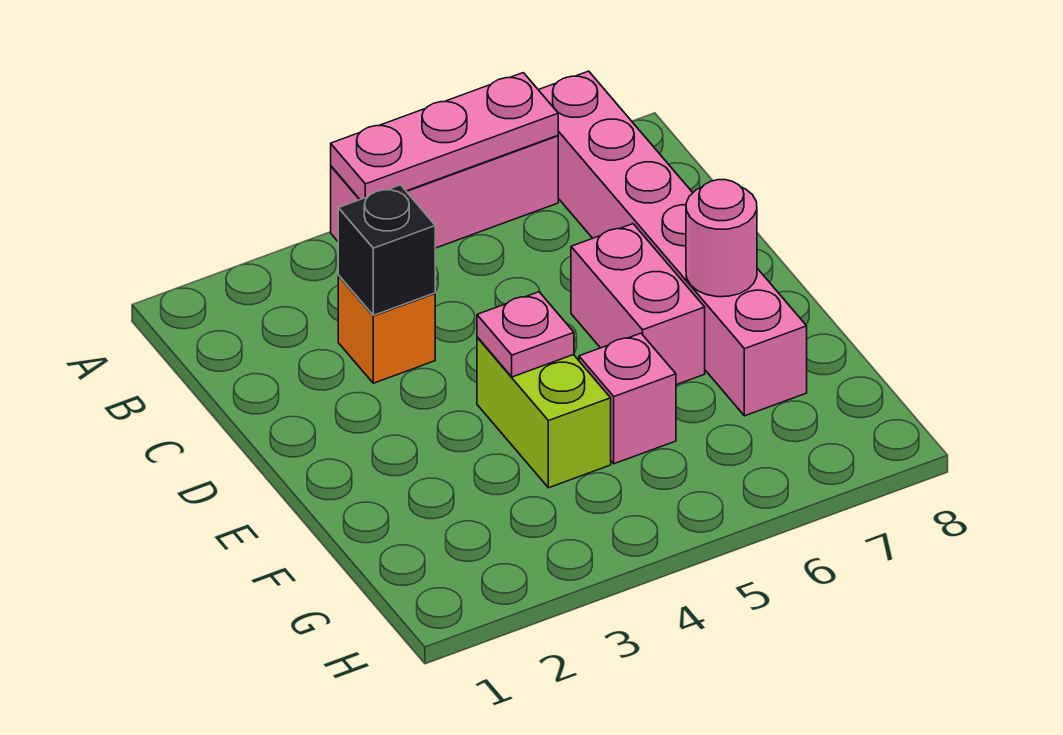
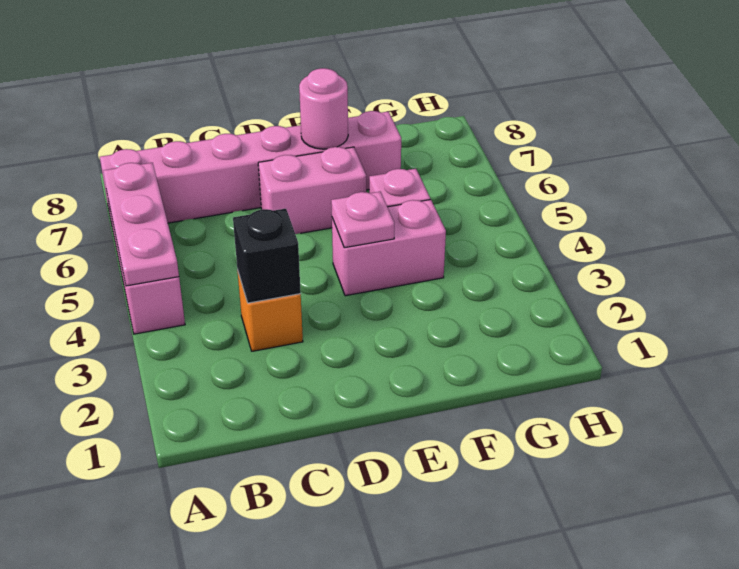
lime brick E4:F4 level 1 -> pink brick E4:F4 level 1

